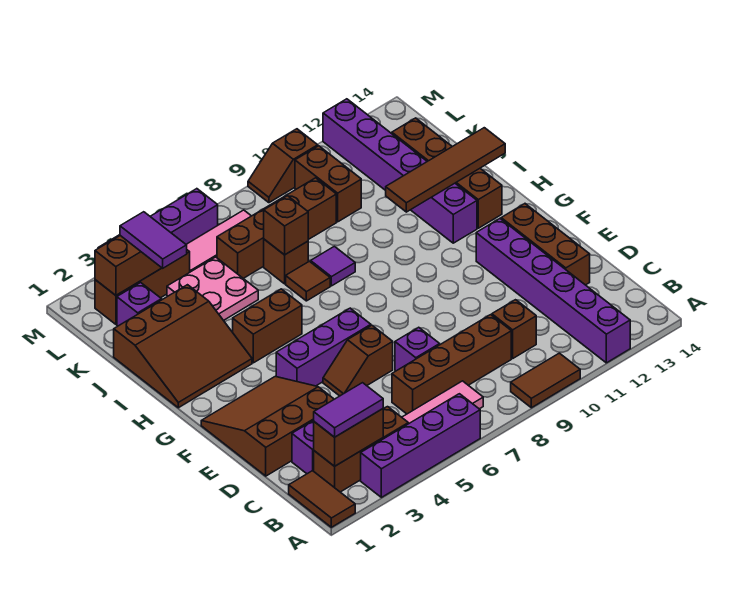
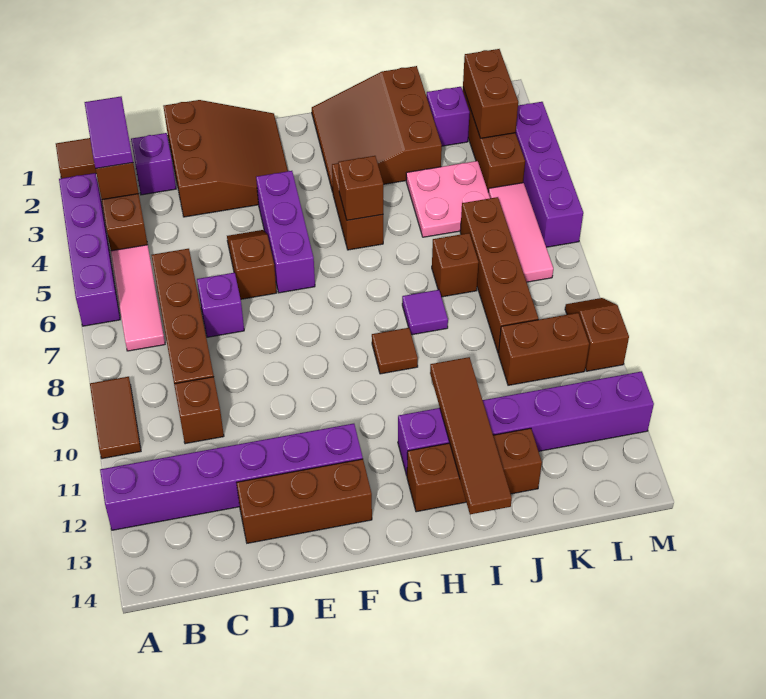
brown brick H13:K13 level 1 -> brown brick H13:J13 level 1
brown tile I7 level 1 -> brown tile H9 level 1
brown brick J7 level 2 -> brown brick H5 level 2
purple tile K3:L3 level 3 -> none

